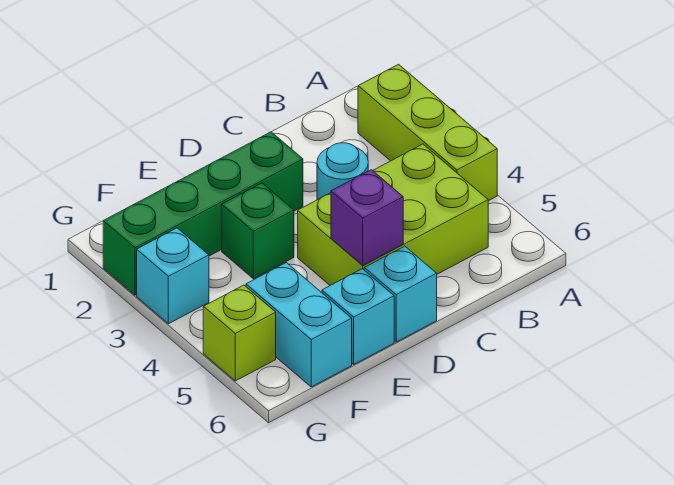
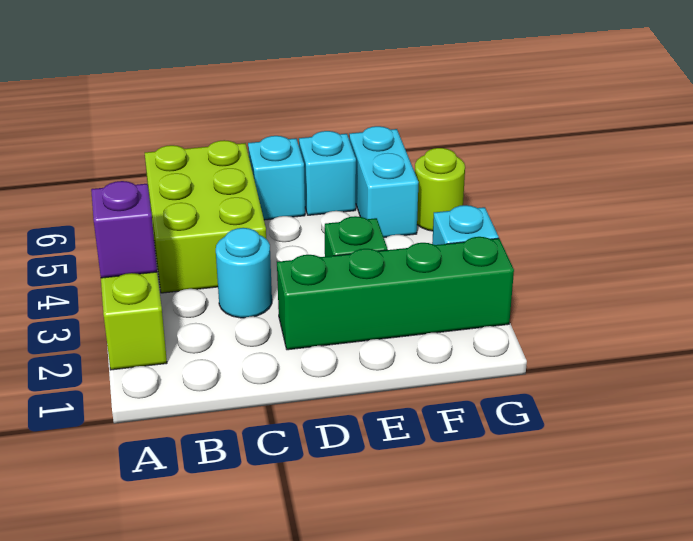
lime brick B4:D5 level 1 -> lime brick B4:C6 level 1
purple brick D5 level 2 -> purple brick A3 level 2
lime brick G5 level 1 -> lime round brick G5 level 1

